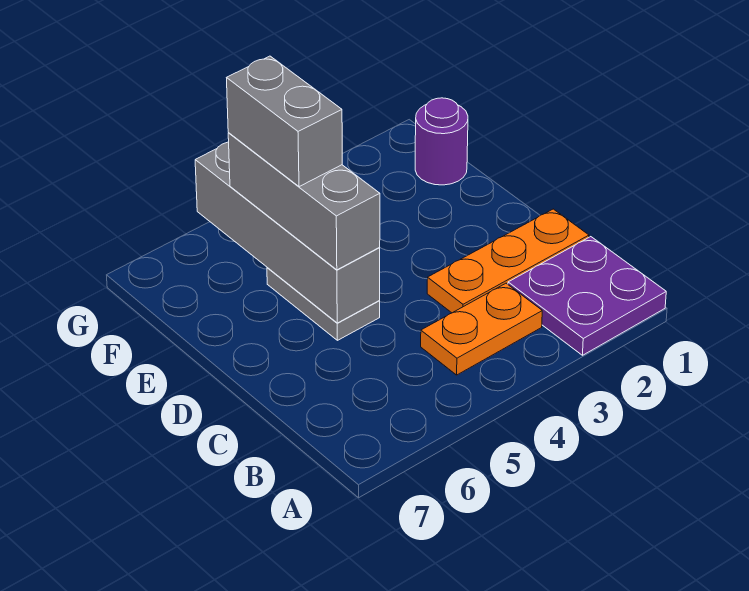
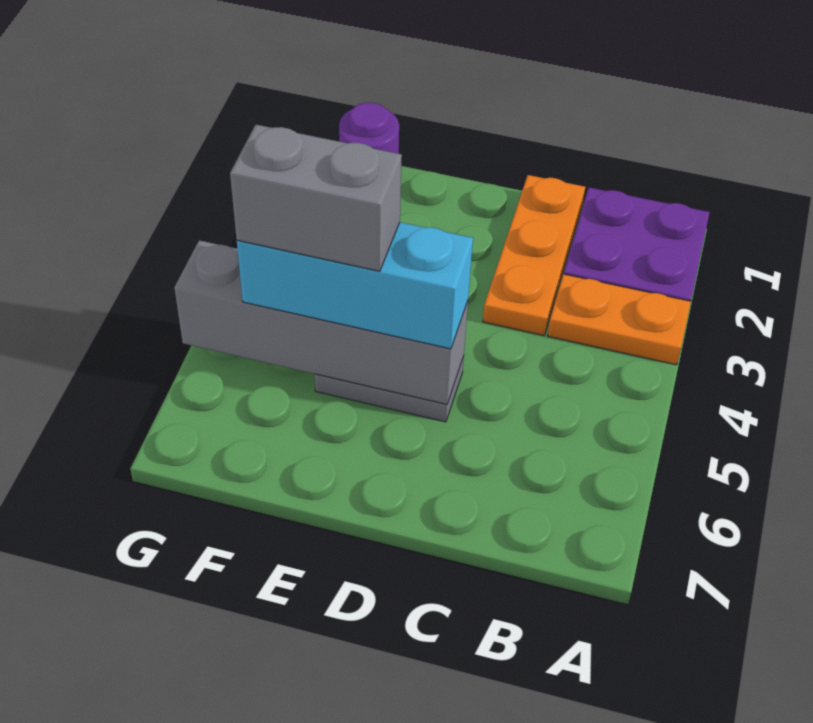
orange plate B3:B4 level 1 -> orange plate A3:B3 level 1
grey brick D5:F5 level 3 -> cyan brick D5:F5 level 3

